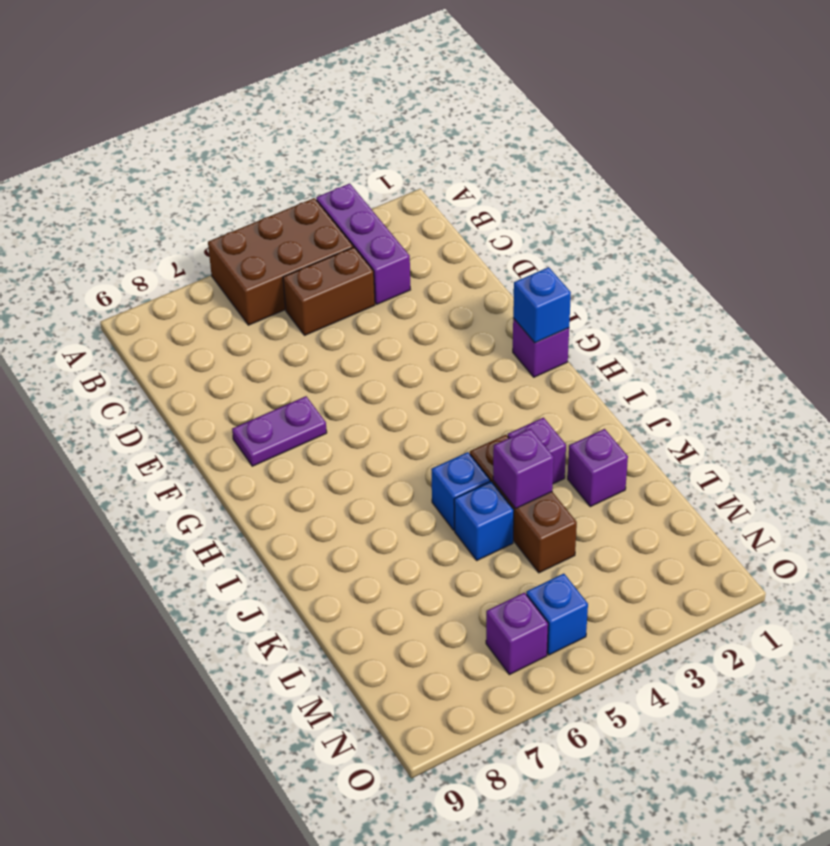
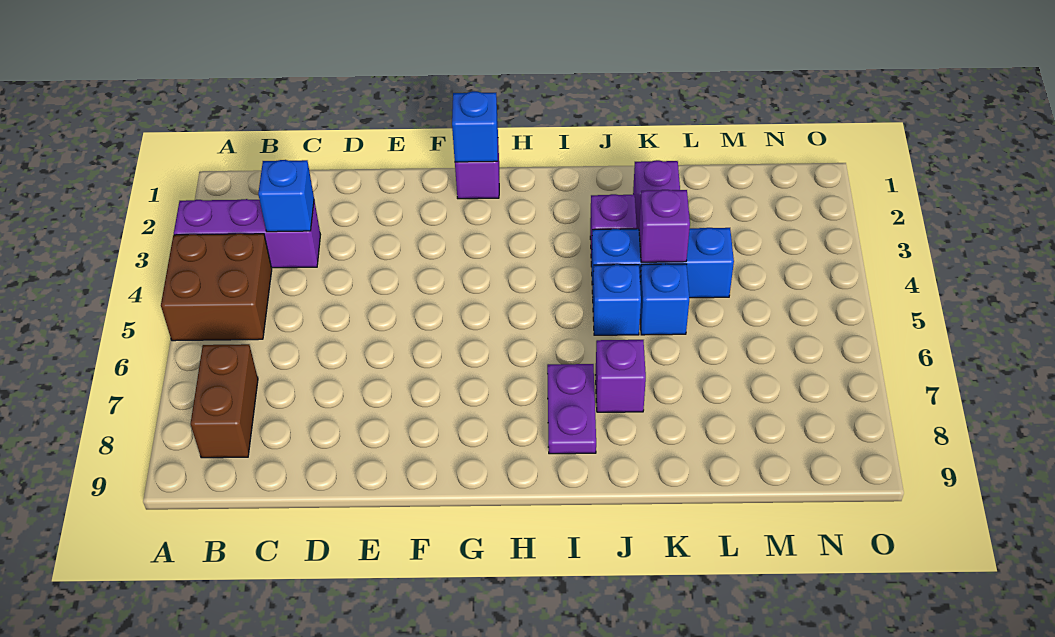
brown brick A4:B6 level 1 -> brown brick A4:B5 level 1
brown brick C4:C5 level 1 -> brown brick B7:B8 level 1
purple plate F7:F8 level 1 -> purple plate I7:I8 level 1
brown brick J4:L4 level 1 -> blue brick J4:L4 level 1
blue brick N5 level 1 -> blue brick C3 level 2
purple brick N6 level 1 -> purple brick J7 level 1

